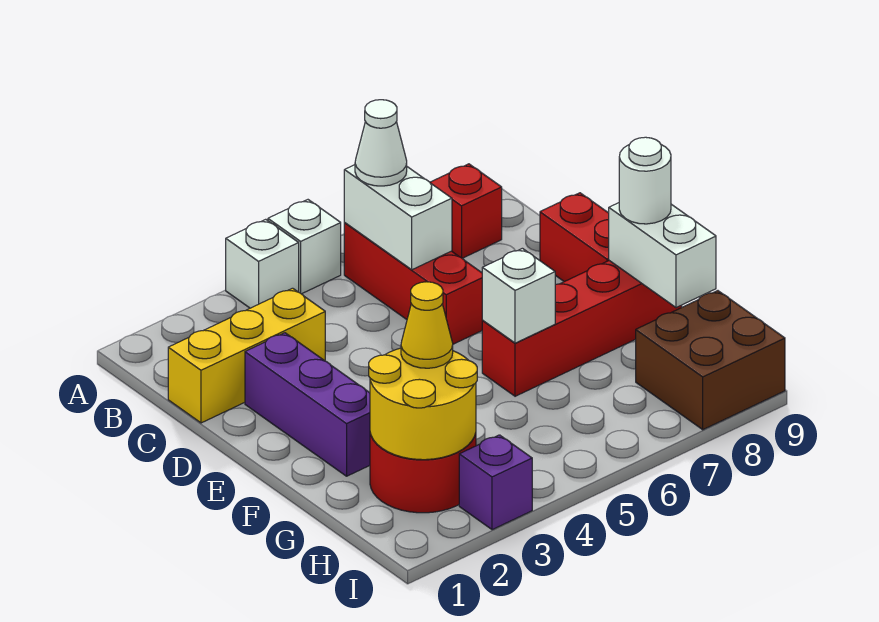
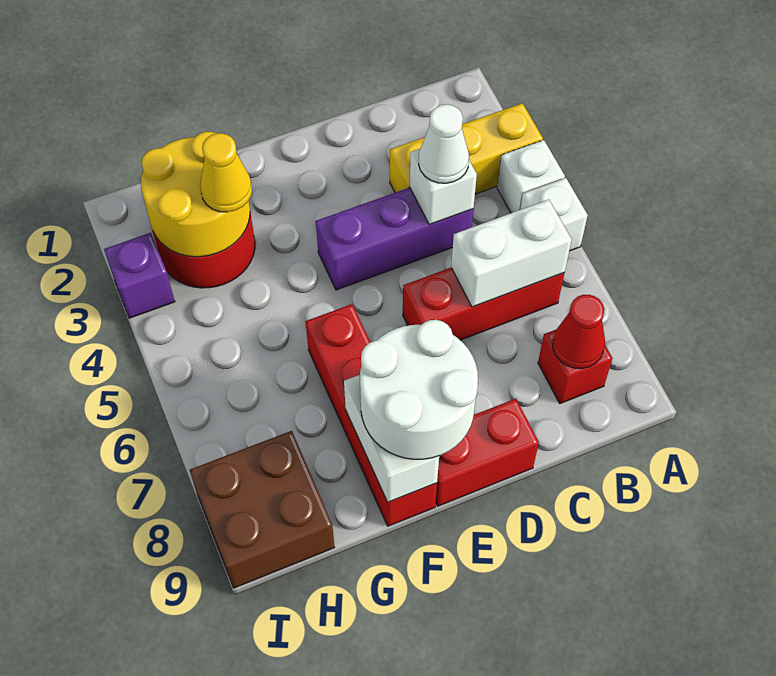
white cone B6 level 3 -> white cone C4 level 3
none -> red cone B8 level 2
yellow brick C1:C3 level 1 -> yellow brick A3:C3 level 1
purple brick D2:F2 level 1 -> purple brick C4:E4 level 1
white brick F6 level 2 -> white brick C4 level 2
white brick F9:G9 level 2 -> white brick F8:F9 level 2
white round brick F9 level 3 -> white round brick E8:F9 level 3

